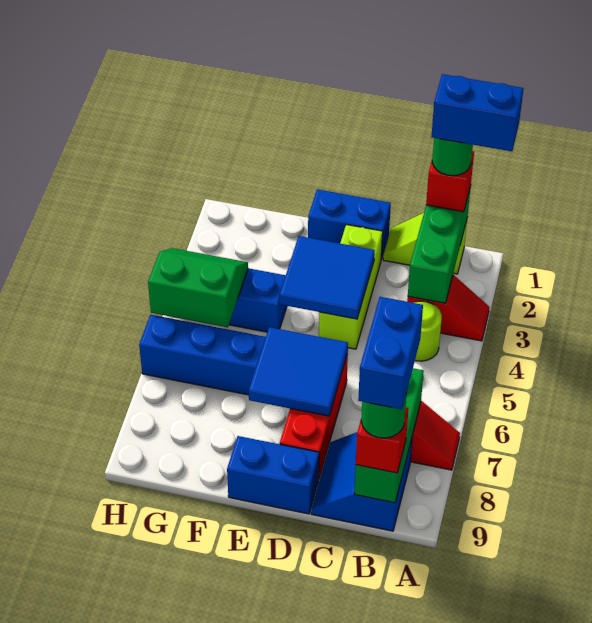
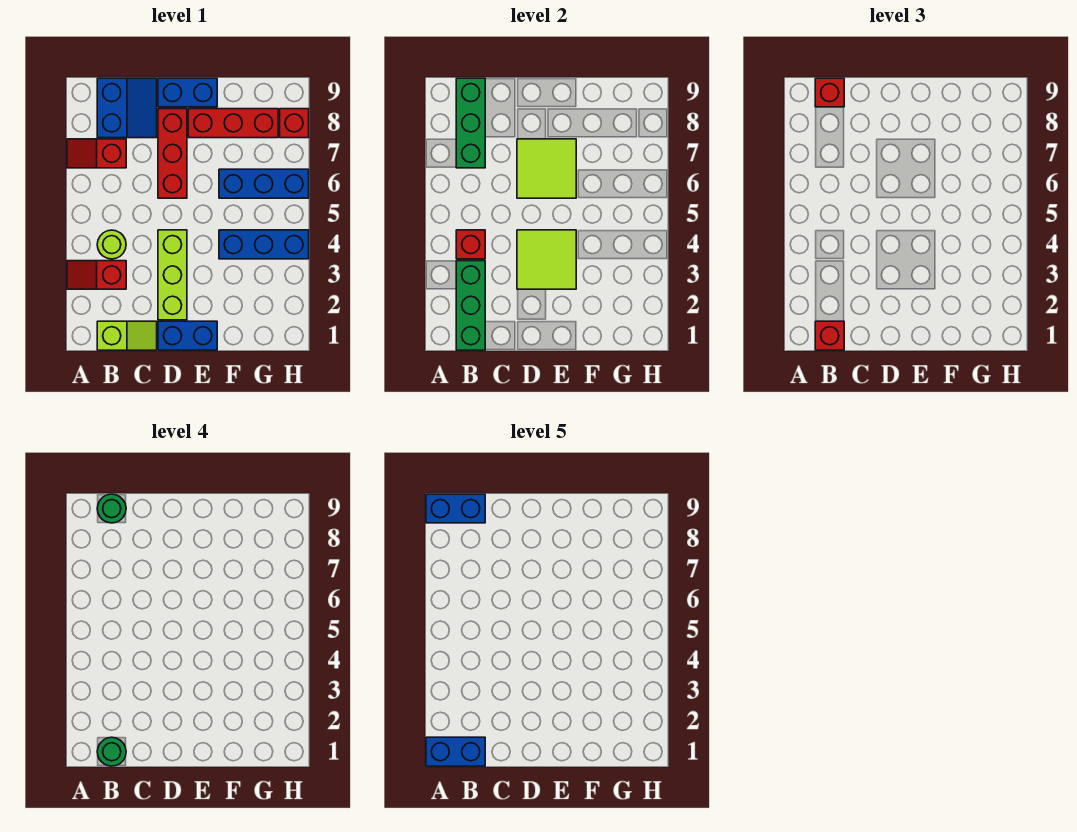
none -> red brick B4 level 2
blue brick B8:B9 level 5 -> blue brick A9:B9 level 5
blue tile D3:E4 level 2 -> lime tile D3:E4 level 2
blue tile D6:E7 level 2 -> lime tile D6:E7 level 2
none -> red brick E8:G8 level 1
green slope G4:H5 level 2 top 5 -> none
none -> red brick H8 level 1

